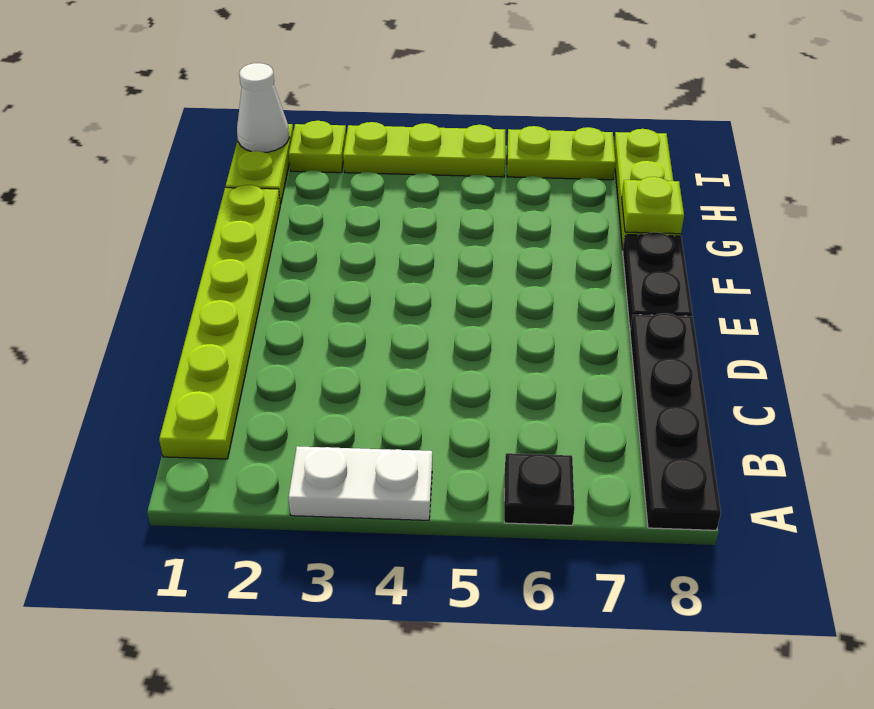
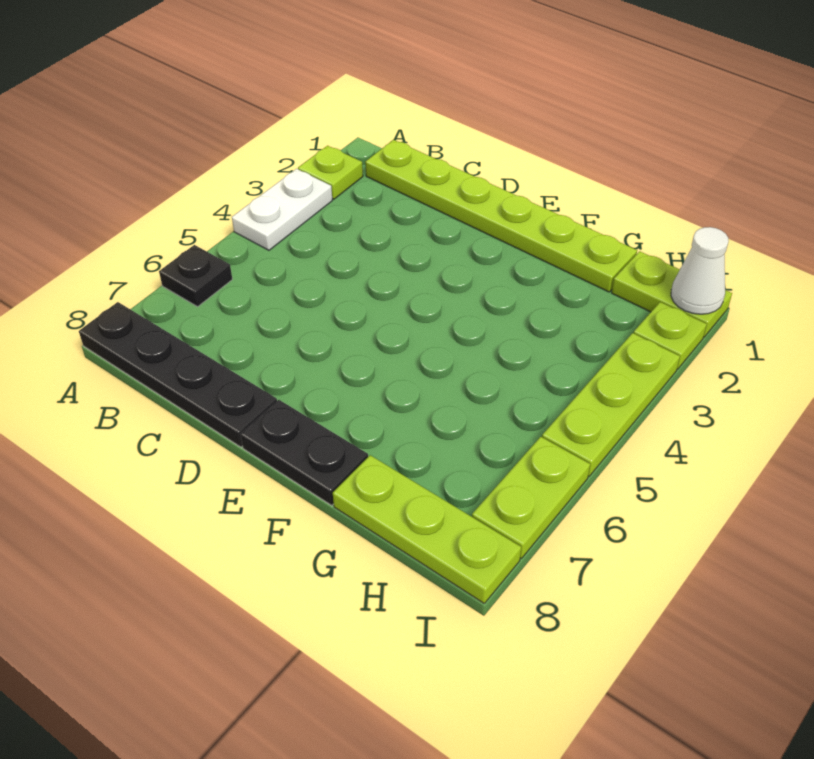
lime plate G8 level 2 -> lime plate A2 level 1

